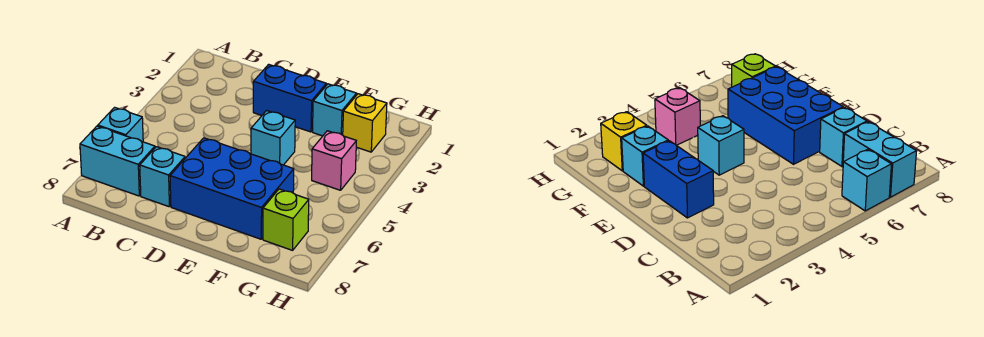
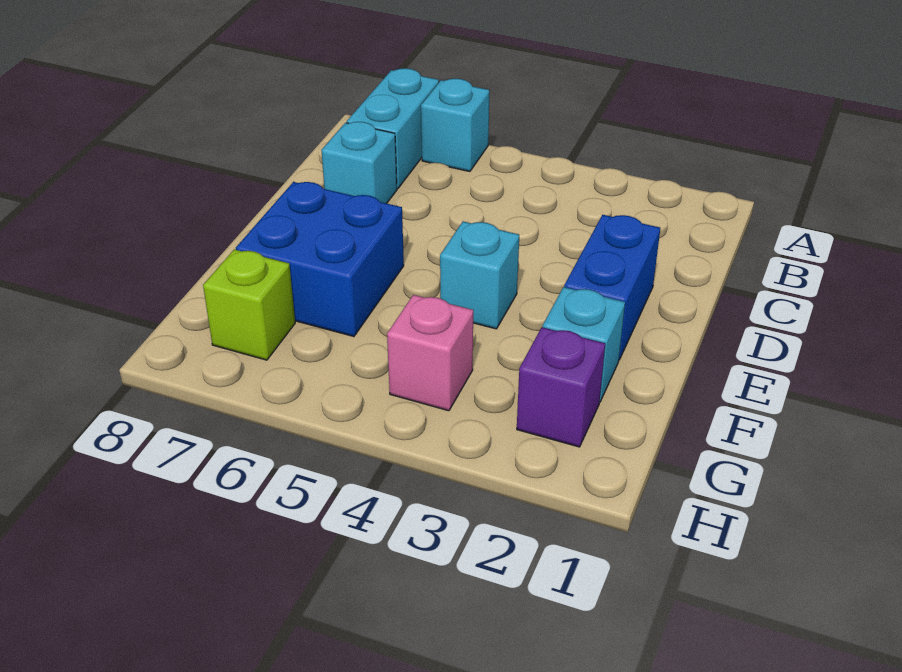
blue brick D6:F7 level 1 -> blue brick E6:F7 level 1
yellow brick G2 level 1 -> purple brick G2 level 1

